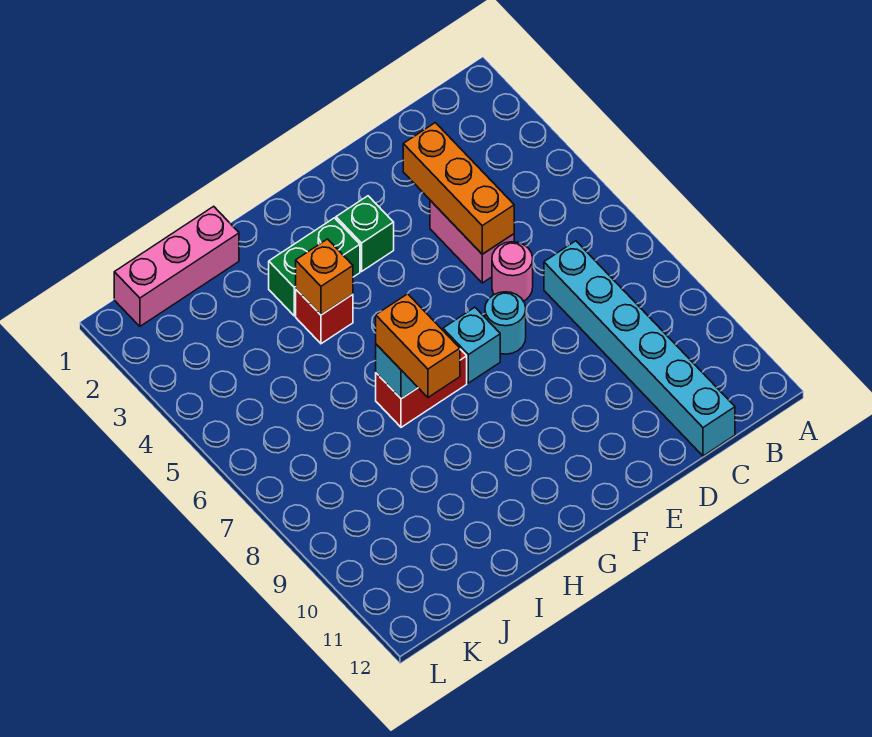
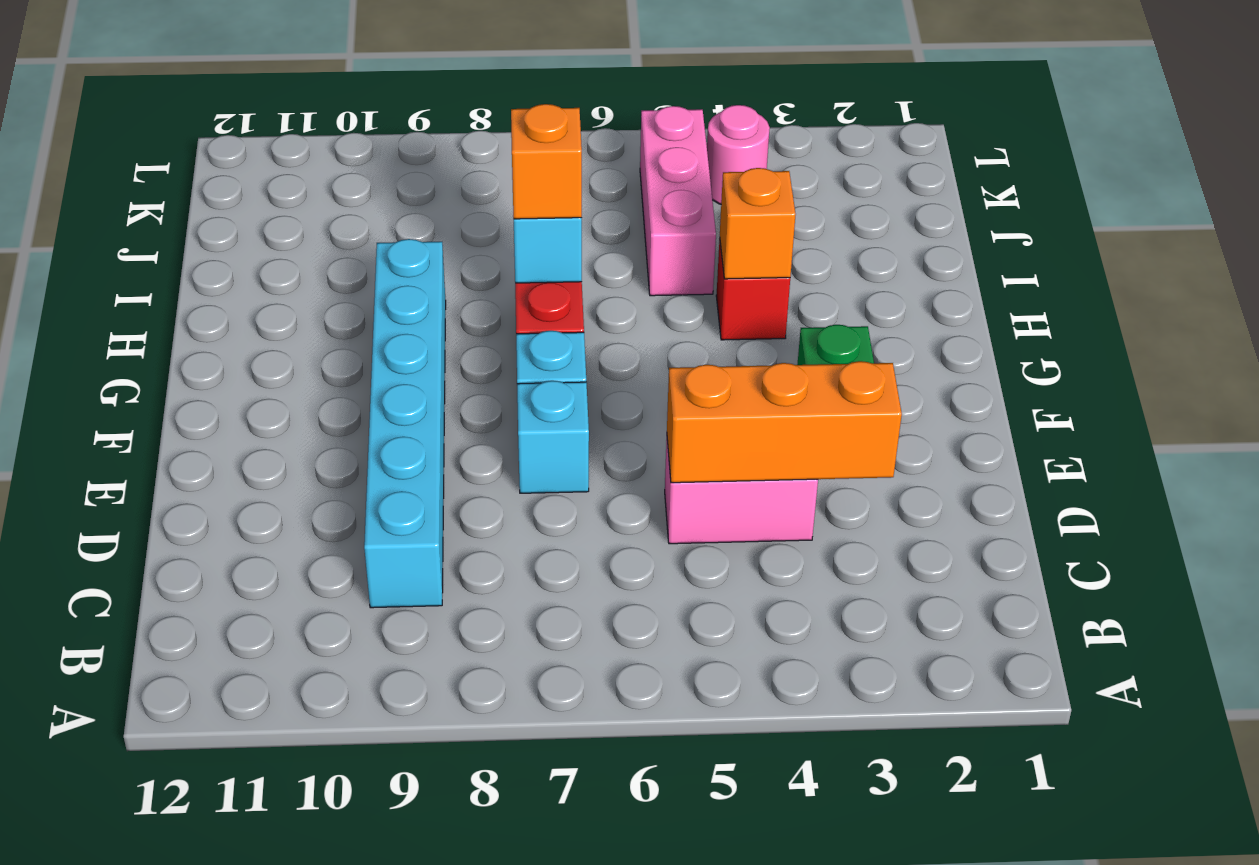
cyan brick C7:C12 level 1 -> cyan brick C9:H9 level 1
pink round brick D6 level 1 -> pink round brick K4 level 1
cyan round brick E7 level 1 -> cyan brick E7 level 1
green brick G3:H3 level 1 -> none
orange brick H7:H8 level 3 -> orange brick H7 level 3
pink brick I1:K1 level 1 -> pink brick I5:K5 level 1

